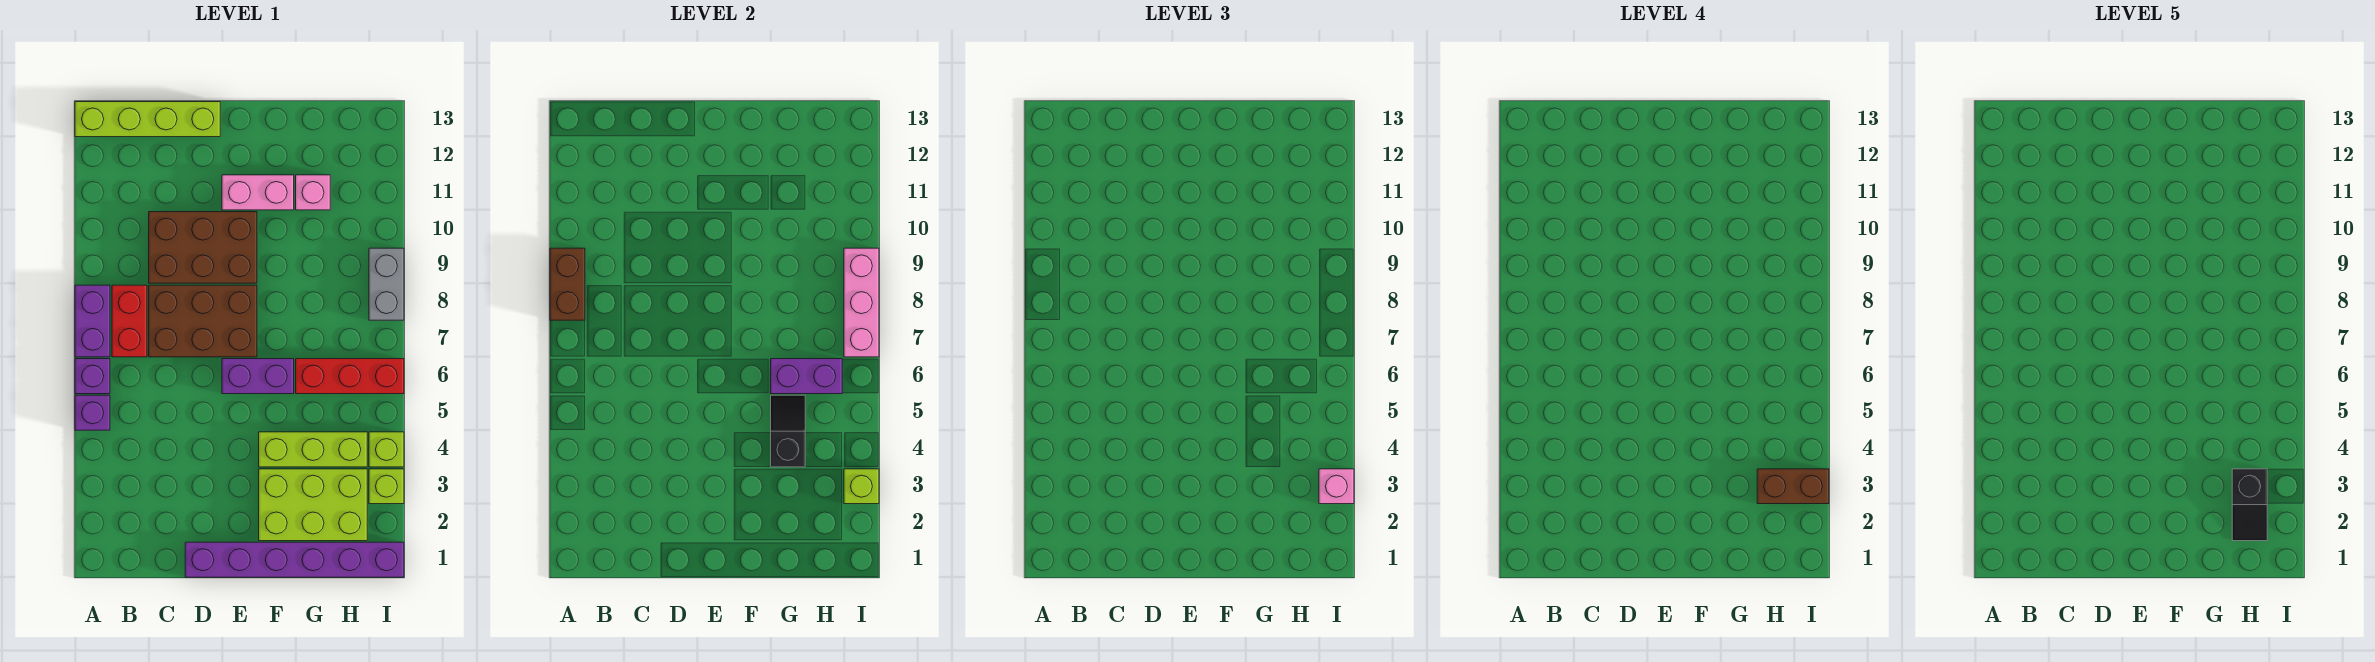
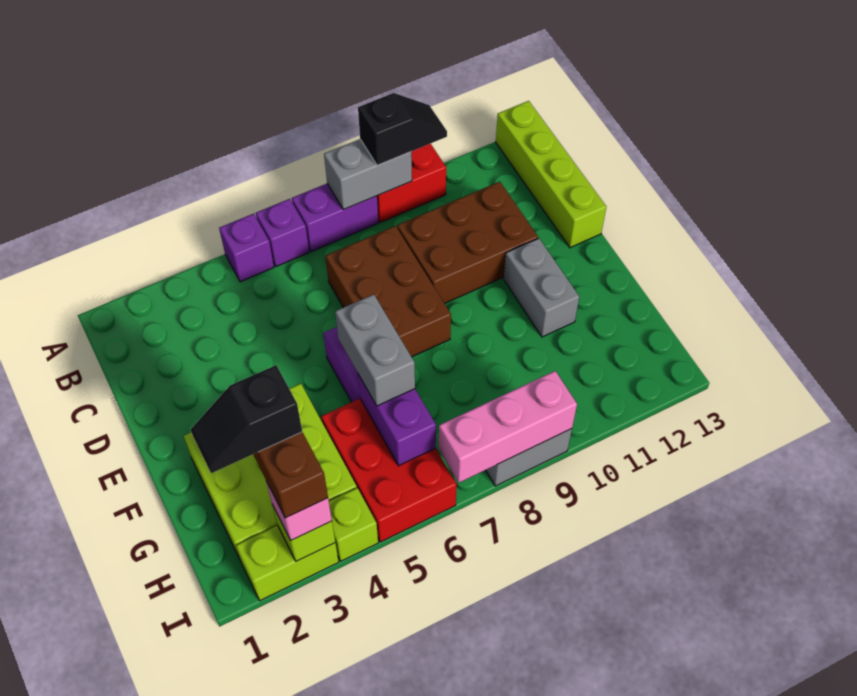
brown brick A8:A9 level 2 -> grey brick A8:A9 level 2
red brick B7:B8 level 1 -> red brick A9:A10 level 1
brown brick C9:E10 level 1 -> brown brick C9:D11 level 1
purple brick D1:I1 level 1 -> none
pink brick E11:F11 level 1 -> grey brick E11:F11 level 1
none -> grey brick F6:G6 level 3
black slope G4:G5 level 2 top 4 -> black slope A9:A10 level 3 top 9
red brick G6:I6 level 1 -> red brick G5:I6 level 1
pink brick G11 level 1 -> none
lime brick I3 level 1 -> lime brick I2:I3 level 1

